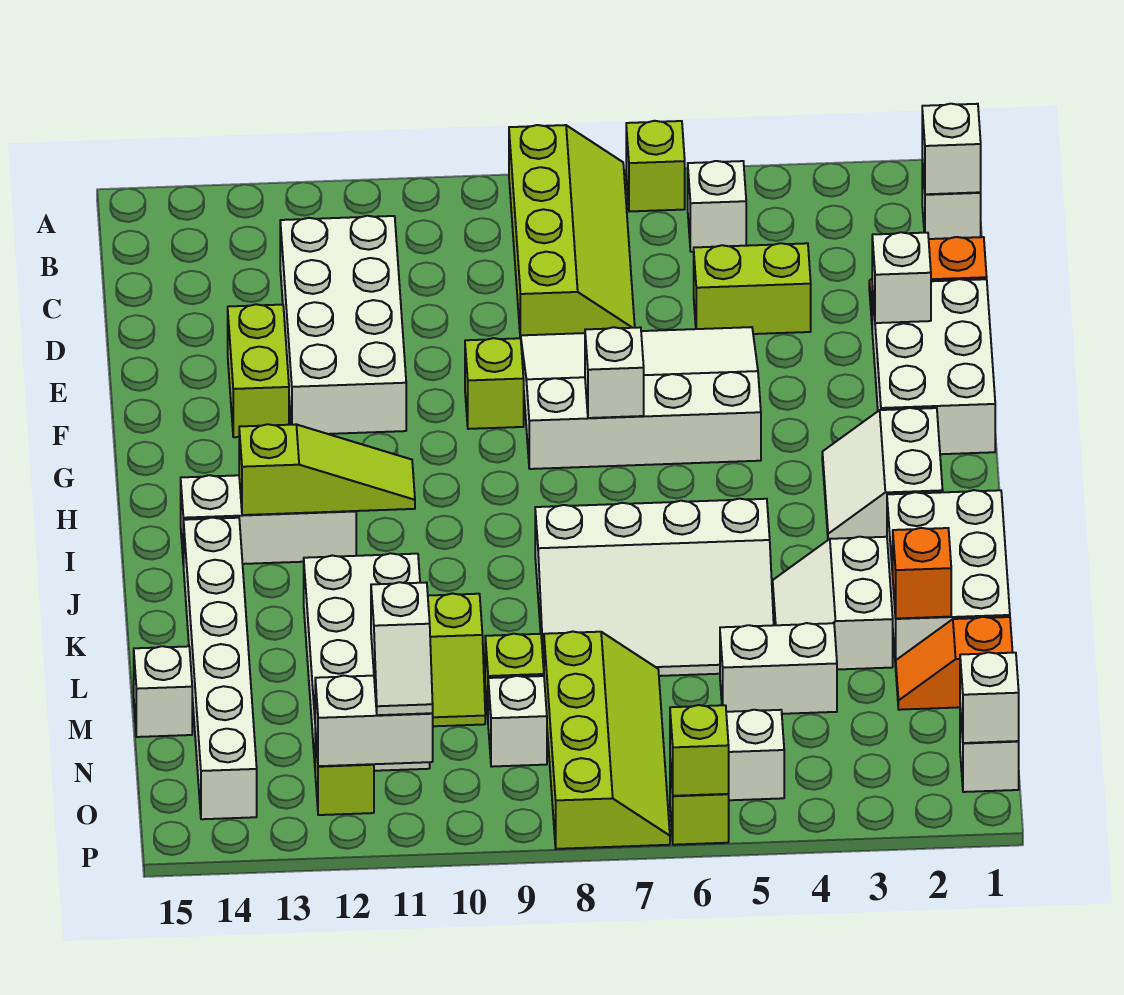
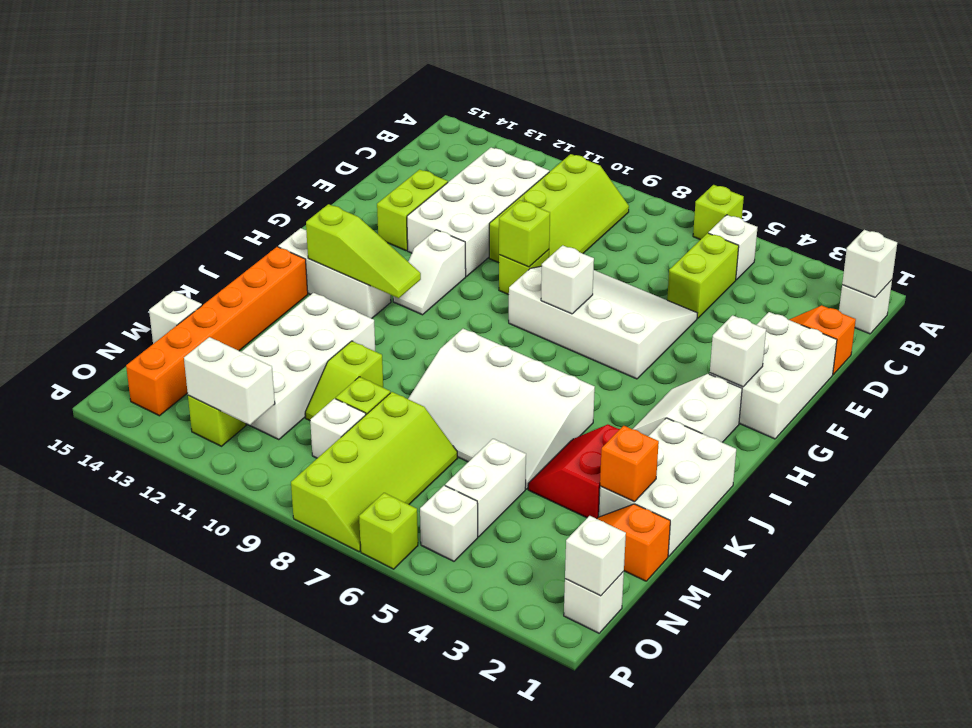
lime slope A7:D8 level 1 top 8 -> lime slope B9:E10 level 1 top 10
lime brick D4:D5 level 1 -> lime brick C5:D5 level 1
white brick E2 level 2 -> white brick G2 level 2
white brick J14:O14 level 1 -> orange brick J14:O14 level 1
white slope K3:L4 level 1 top 3 -> red slope K3:L4 level 1 top 3
white brick M4:M5 level 1 -> white brick M5:N5 level 1
white slope N11:O11 level 3 top N -> white slope G11:H11 level 1 top G
lime brick P6 level 2 -> lime brick F9 level 2

